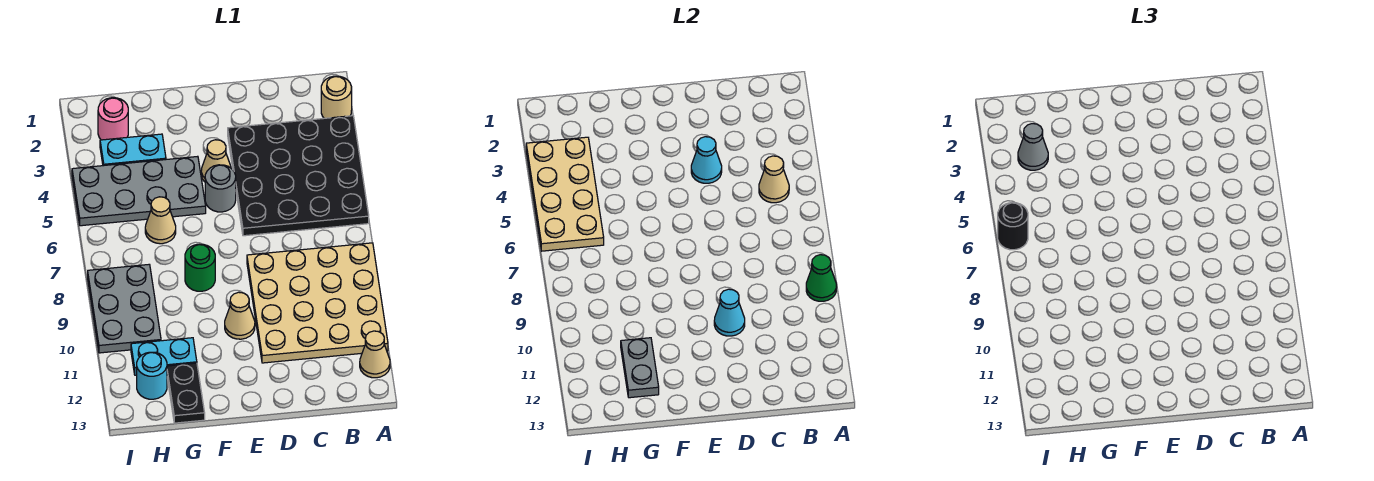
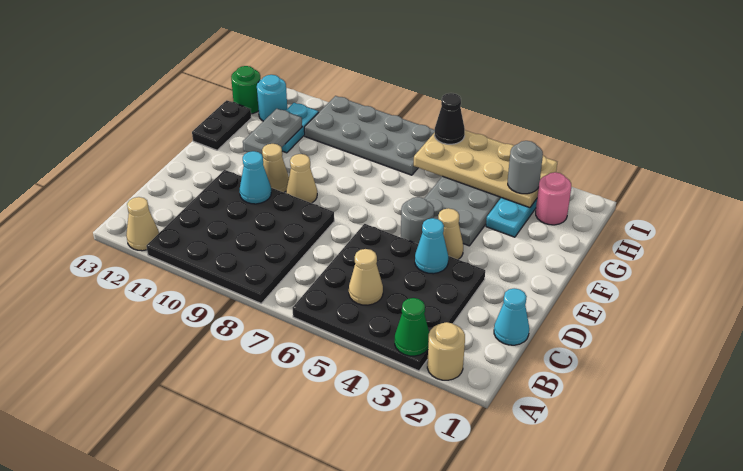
tan plate A8:D11 level 1 -> black plate A8:D11 level 1
green cone A9 level 2 -> green cone A3 level 2
none -> cyan cone C1 level 1
green round brick F8 level 1 -> green round brick H13 level 1
tan cone G6 level 1 -> tan cone E9 level 1
grey plate G11:G12 level 2 -> grey plate F11:G11 level 2
black plate G12:G13 level 1 -> black plate F13:G13 level 1
grey cone H3 level 3 -> grey round brick H3 level 3
grey plate H8:I10 level 1 -> grey plate H7:I10 level 1
black round brick I6 level 3 -> black cone I6 level 3

